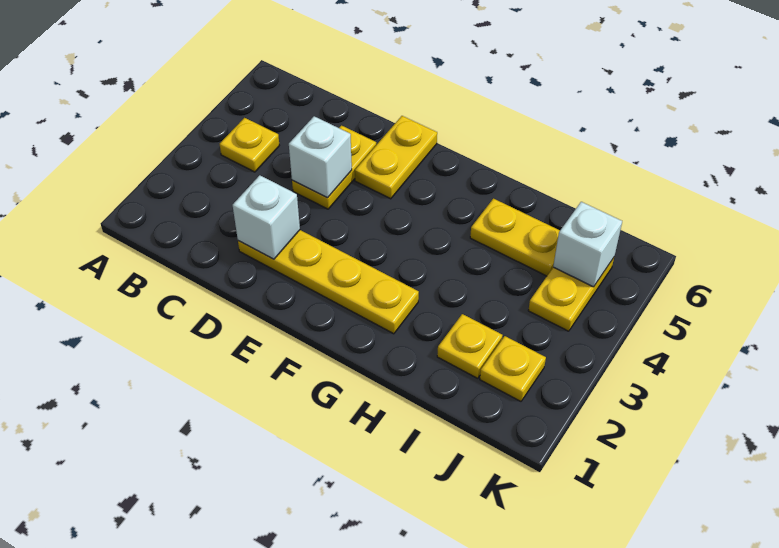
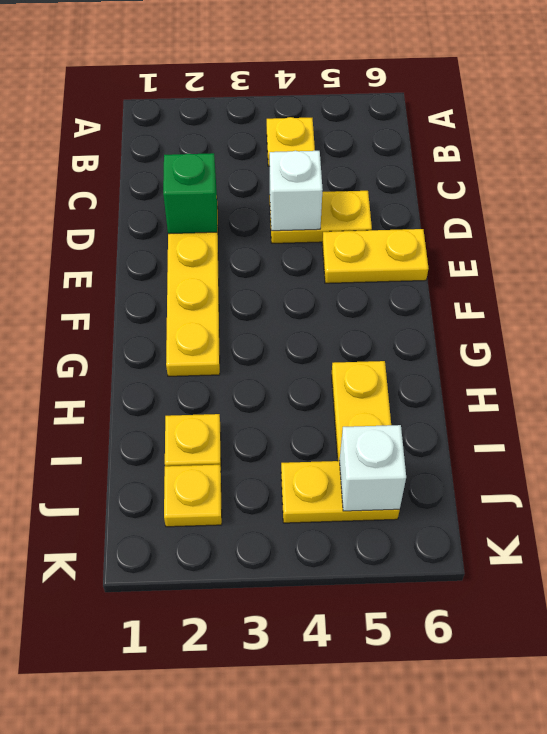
white brick D2 level 2 -> green brick D2 level 2

